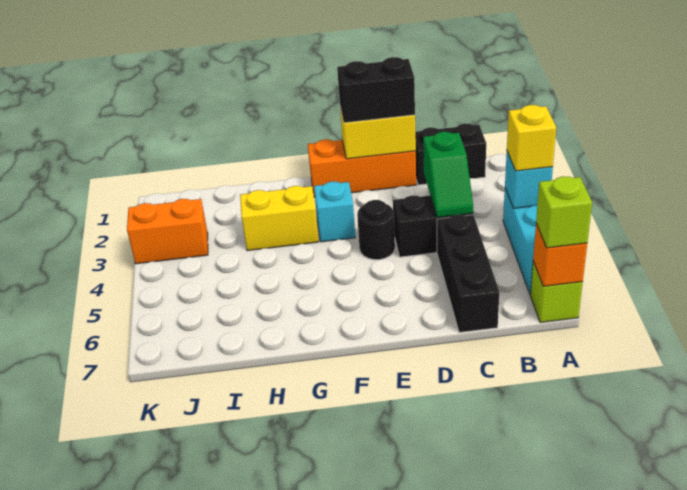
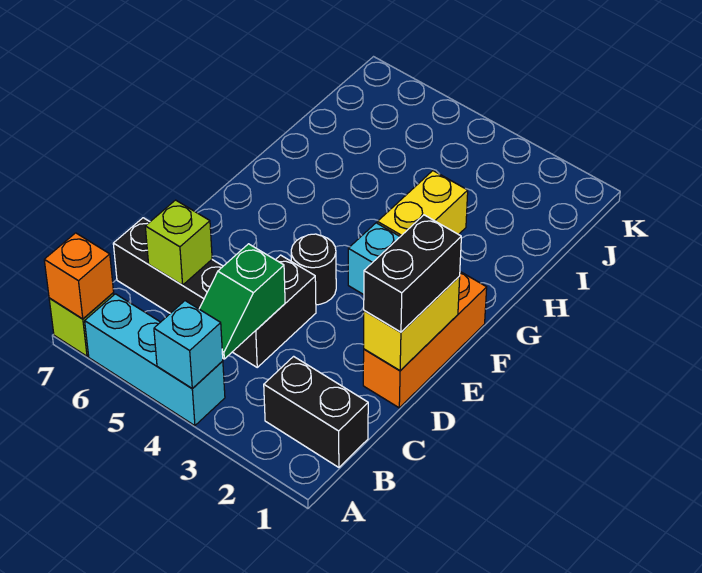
yellow brick A4 level 3 -> none
lime brick A7 level 3 -> lime brick C6 level 2
black brick B1:C1 level 1 -> black brick B1:B2 level 1
green slope C3:C4 level 2 top 3 -> green slope B4:C4 level 2 top C
orange brick J3:K3 level 1 -> none

